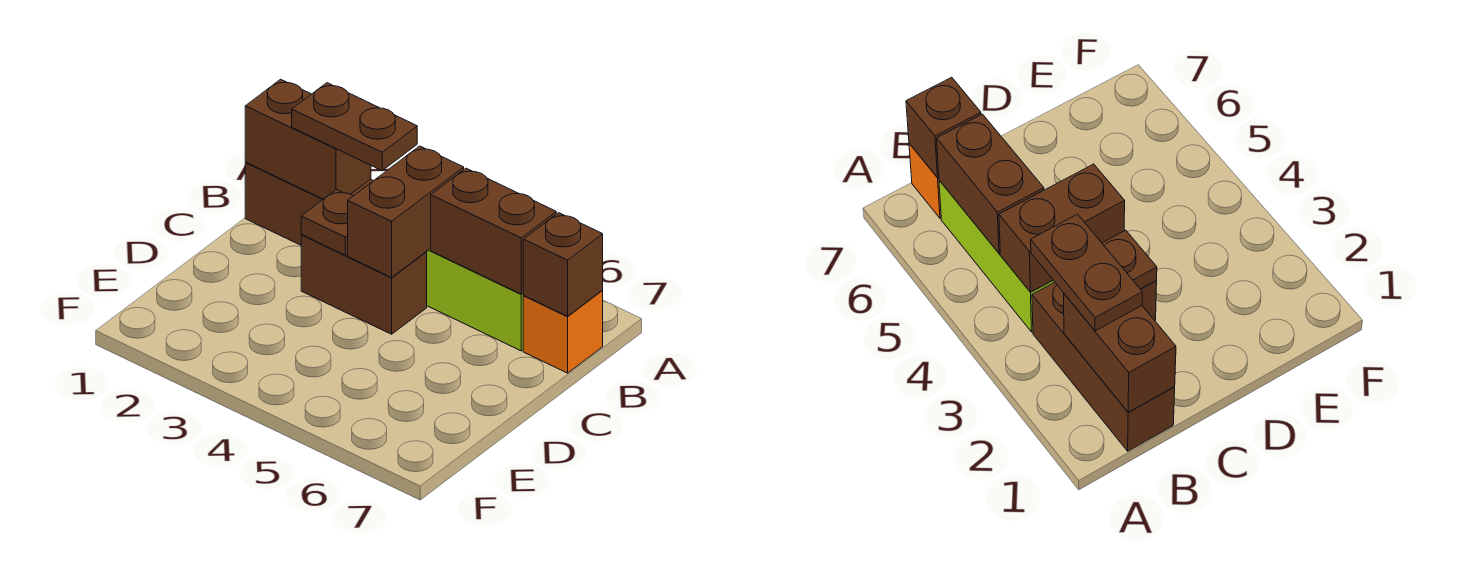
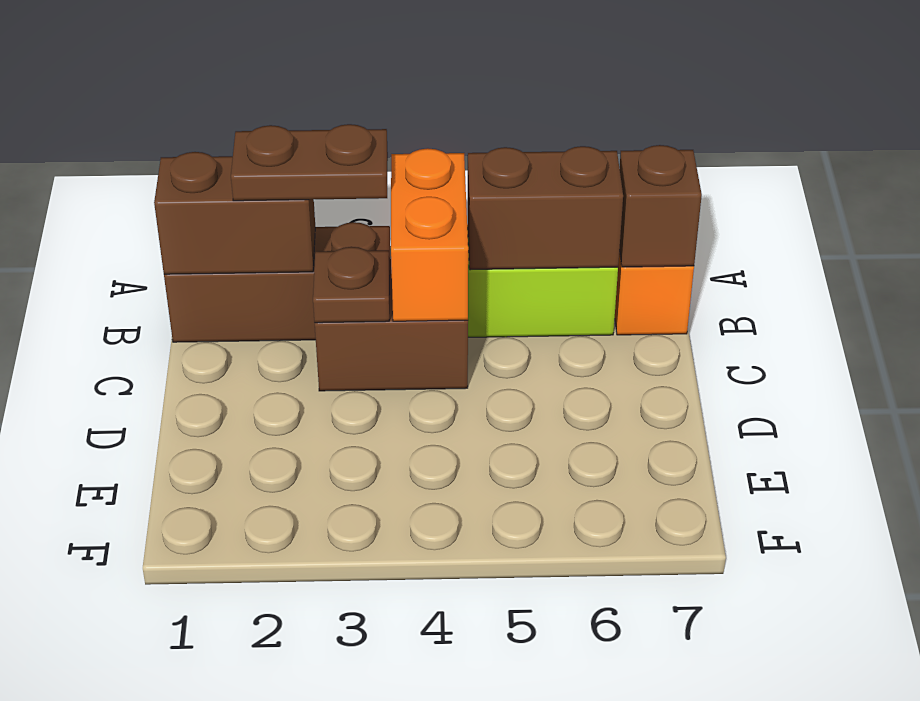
brown brick B4:C4 level 2 -> orange brick B4:C4 level 2

